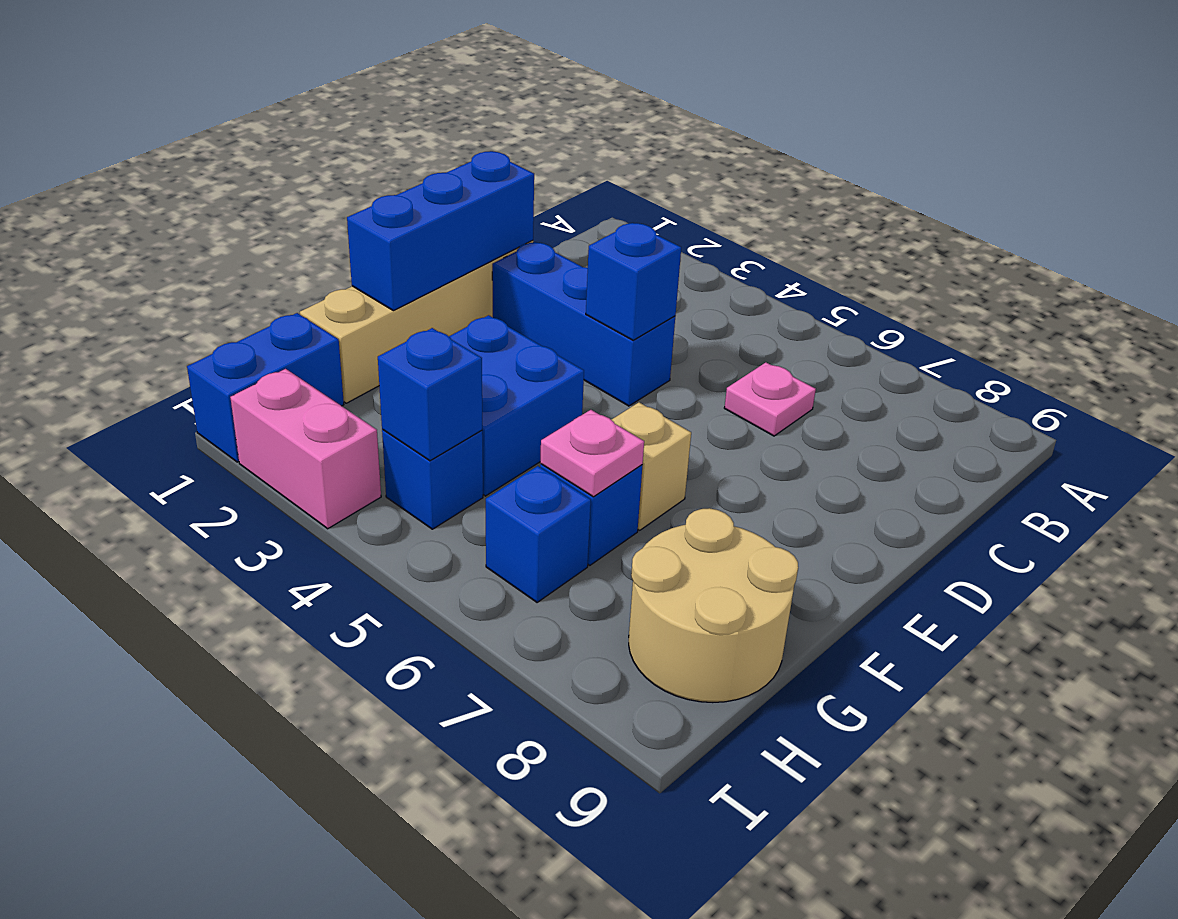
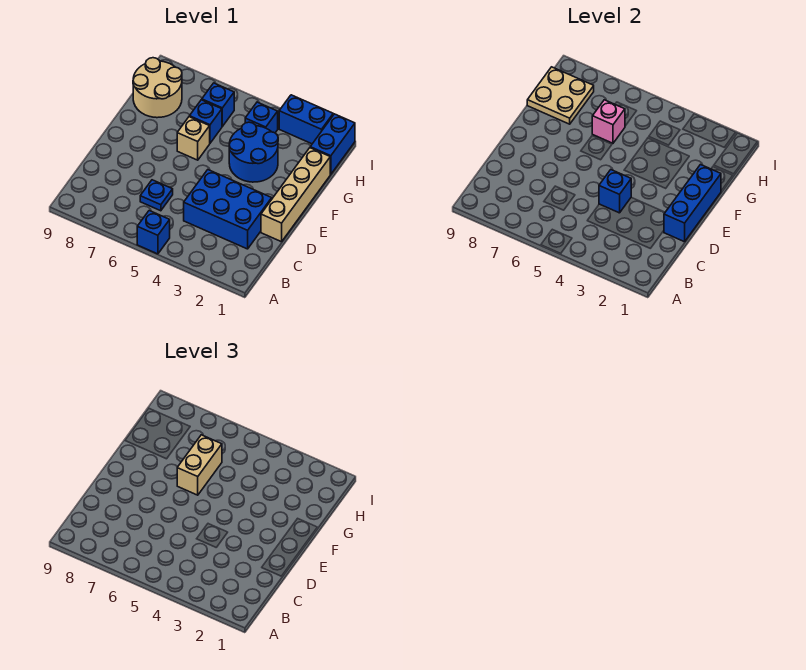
pink plate C6 level 1 -> blue plate C6 level 1
blue brick D2:D4 level 1 -> blue brick C2:D4 level 1
blue brick F3:G4 level 1 -> blue round brick F3:G4 level 1
none -> tan brick F6:G6 level 3
pink plate G6 level 2 -> pink brick G6 level 2
none -> tan plate G8:H9 level 2
blue brick H4 level 2 -> blue brick A5 level 1
pink brick I2:I3 level 1 -> blue brick I2:I3 level 1

